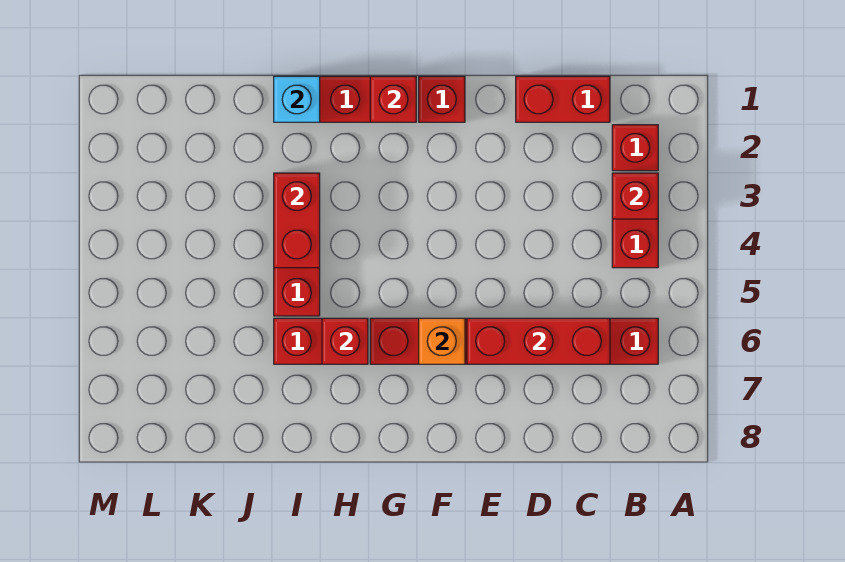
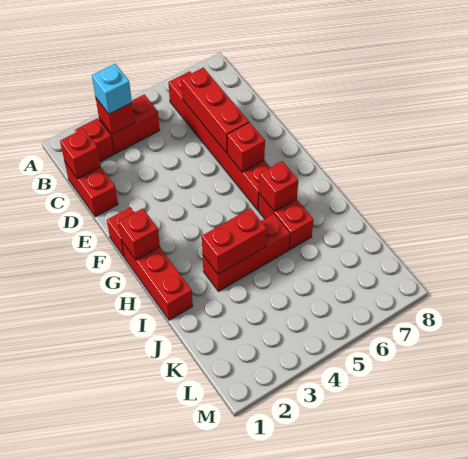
none -> red brick C1 level 2
orange brick F6 level 2 -> red brick F6 level 2
cyan brick I1 level 2 -> cyan brick B3 level 3

